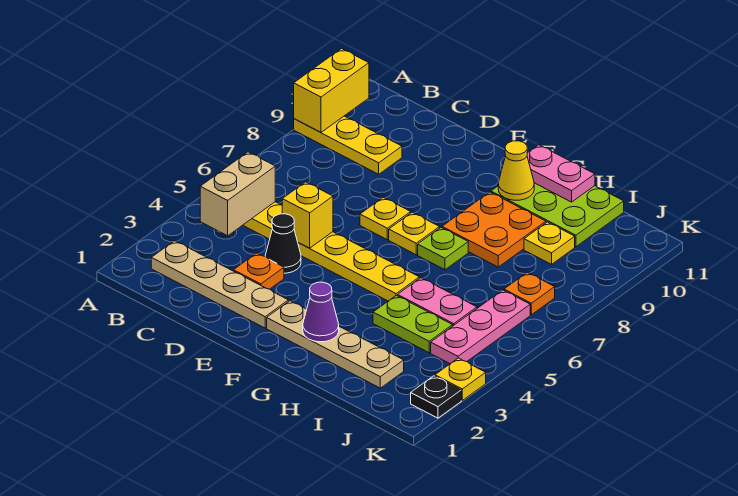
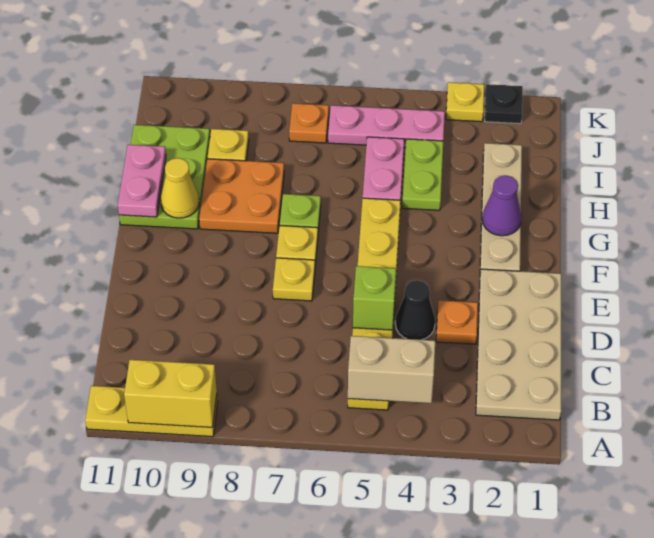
yellow plate A9:C9 level 1 -> yellow plate A9:A11 level 1
tan plate B2:E2 level 1 -> tan plate B1:E2 level 1
yellow brick D5 level 2 -> lime brick D5 level 2

